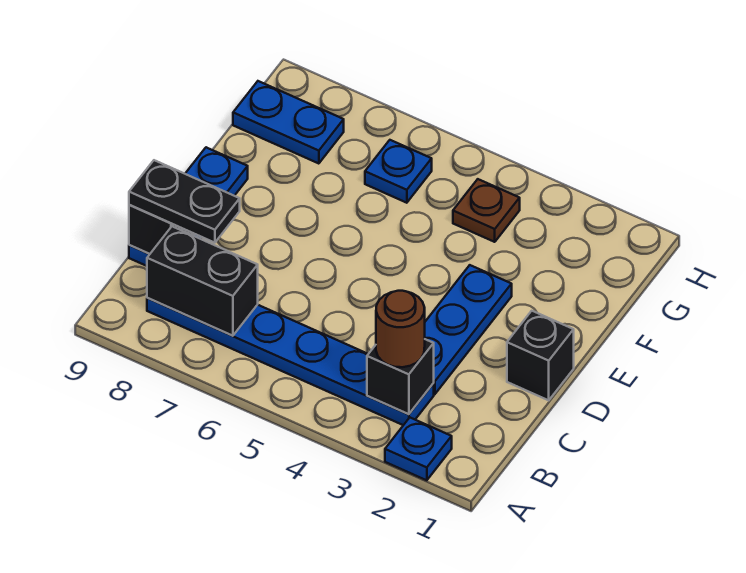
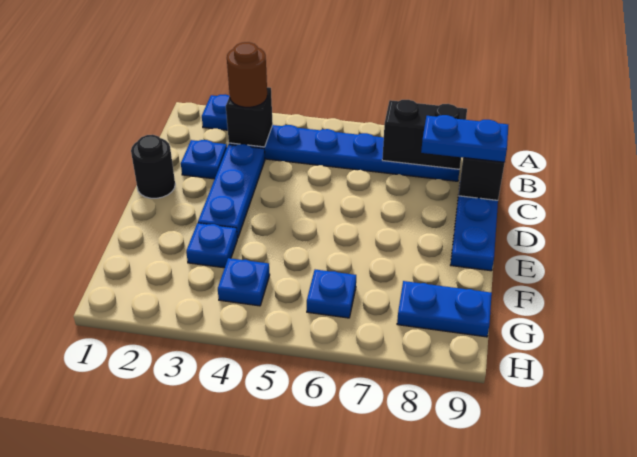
none -> blue plate C2 level 1
black plate C8:C9 level 3 -> blue plate C8:C9 level 3
black brick D1 level 1 -> black round brick D1 level 1
none -> blue plate F3 level 1
brown plate G4 level 1 -> blue plate G4 level 1

